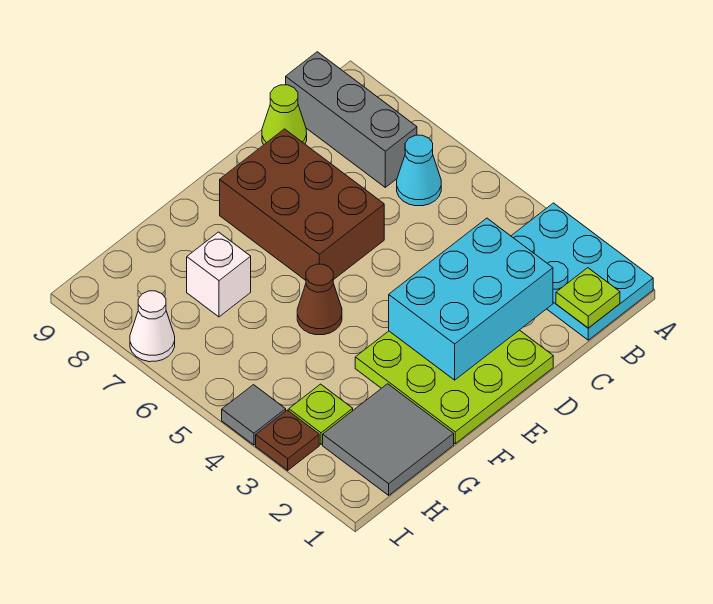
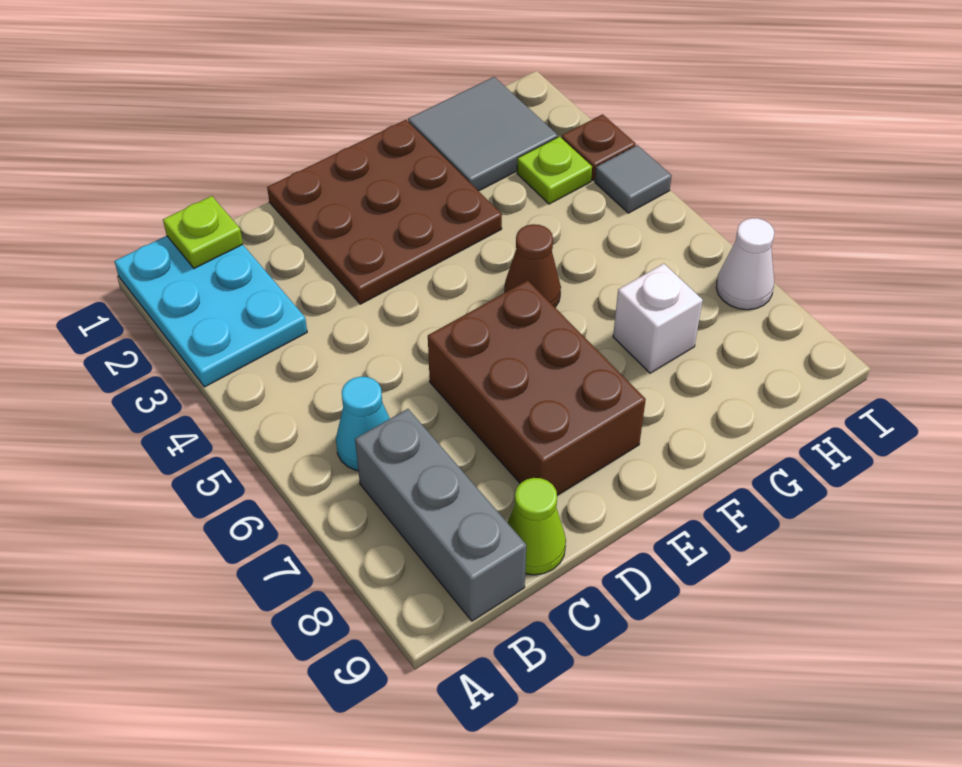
cyan brick C2:E3 level 2 -> none
lime plate D1:F3 level 1 -> brown plate D1:F3 level 1

